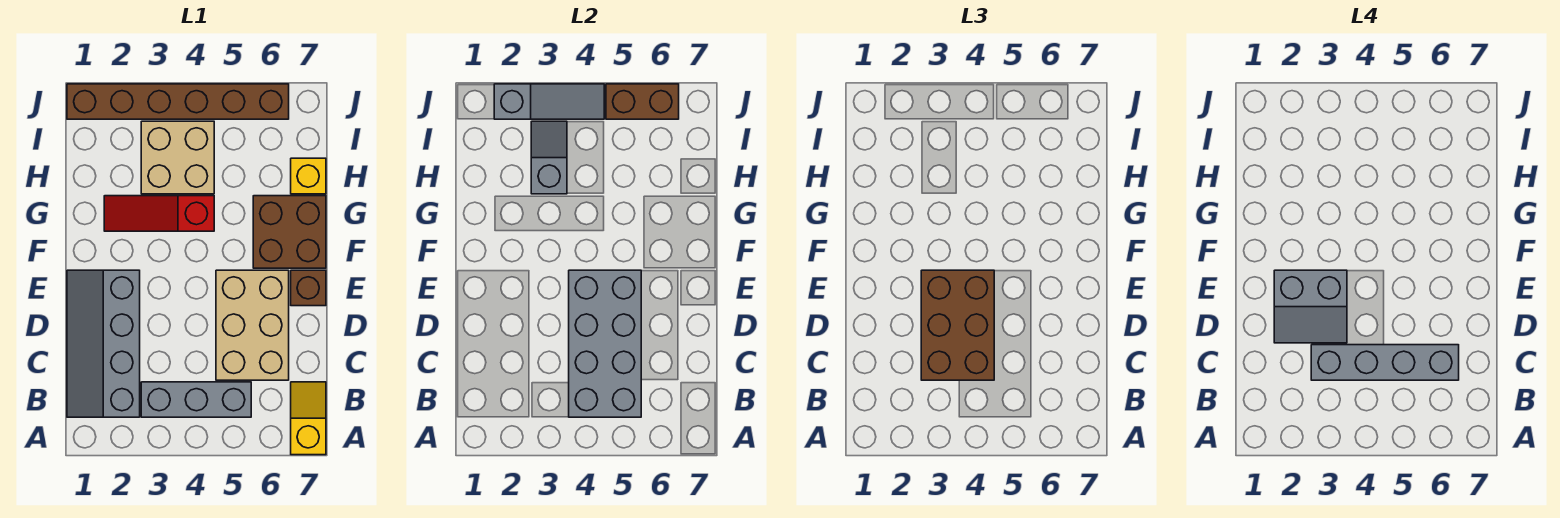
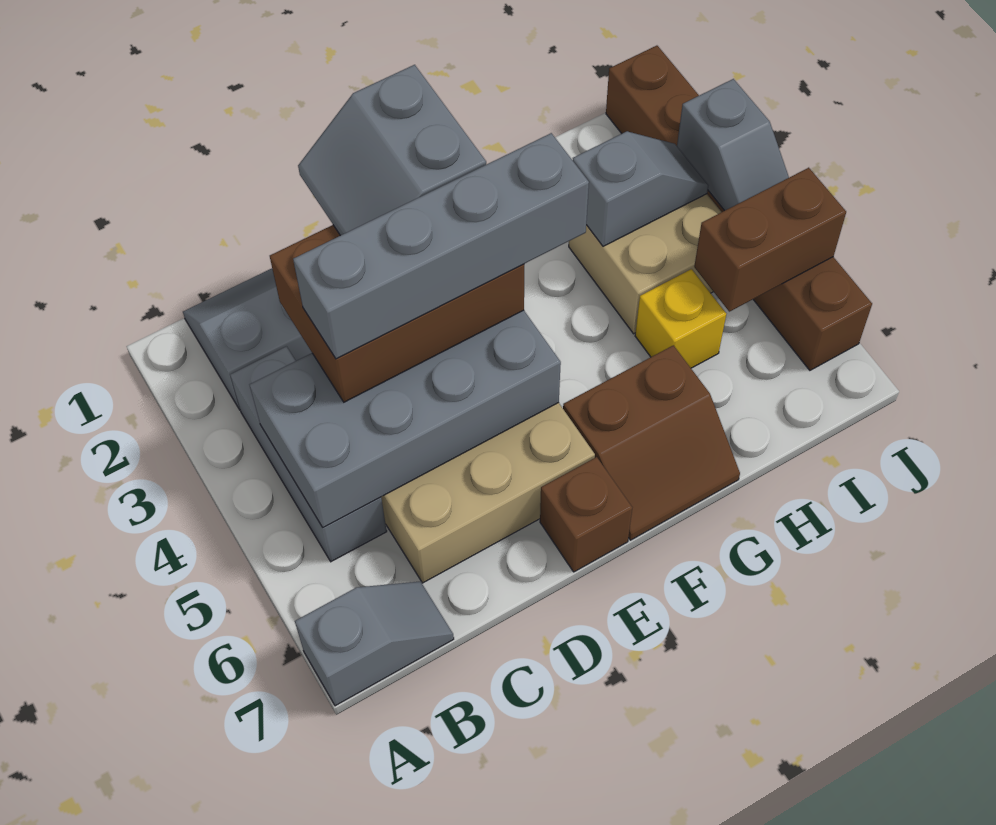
yellow slope A7:B7 level 1 top A -> grey slope A7:B7 level 1 top A
grey brick C3:C6 level 4 -> grey brick C4:F4 level 4
brown brick F6:G7 level 1 -> brown slope F6:G7 level 1 top 6
red slope G2:G4 level 1 top 4 -> none
yellow brick H7 level 1 -> yellow brick H5 level 1
grey slope J2:J4 level 2 top 2 -> grey slope J3:J4 level 2 top 3
brown brick J5:J6 level 2 -> brown brick I5:J5 level 2

